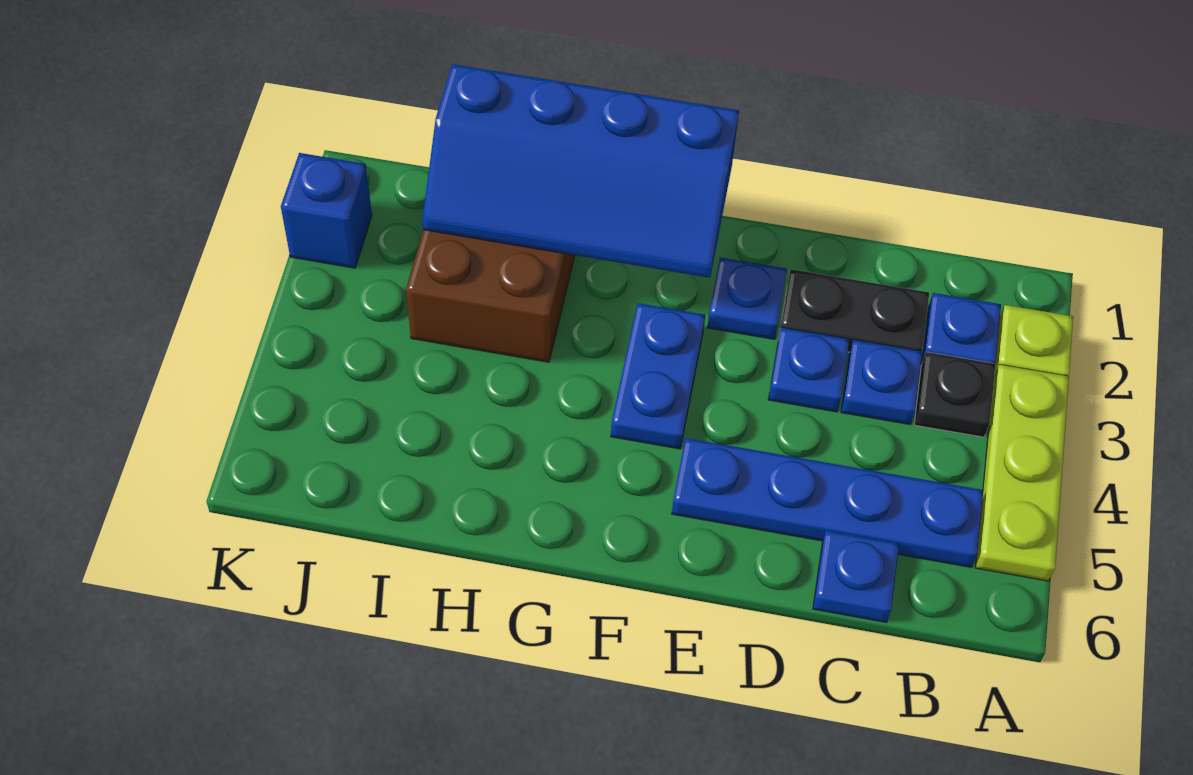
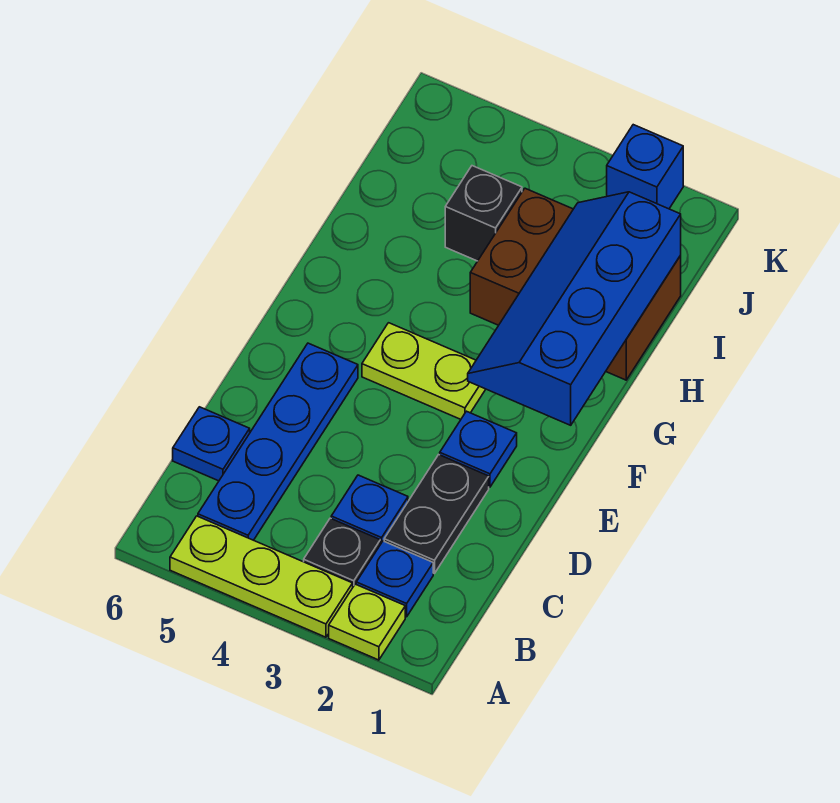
blue plate D3 level 1 -> none
blue plate F3:F4 level 1 -> lime plate F3:F4 level 1
none -> black brick I4 level 1

